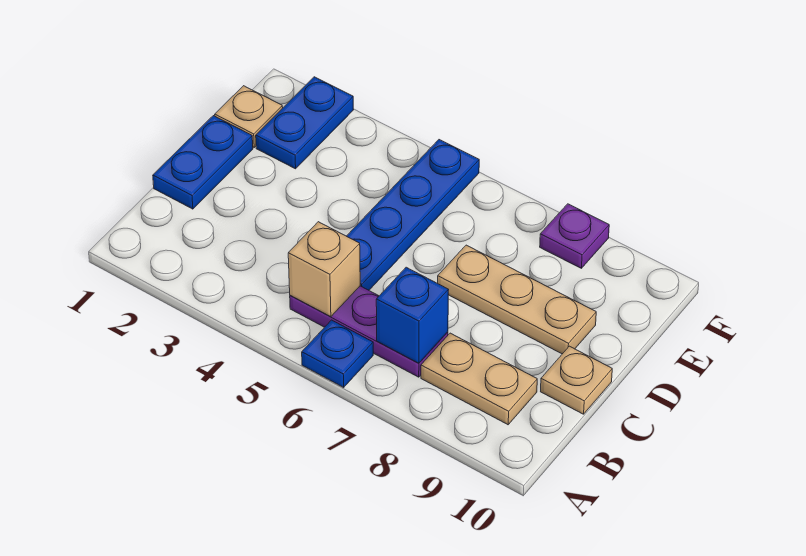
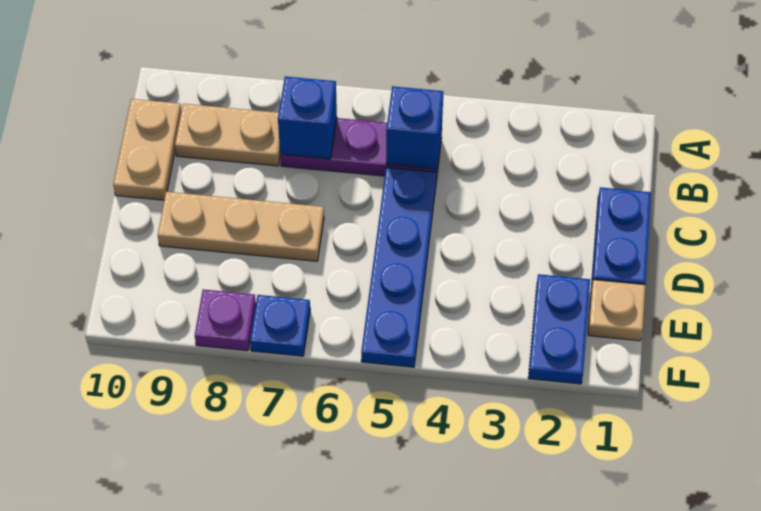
blue plate A6 level 1 -> blue plate F7 level 1
tan brick B5 level 2 -> blue brick B5 level 2
tan plate C10 level 1 -> tan plate B10:C10 level 1

